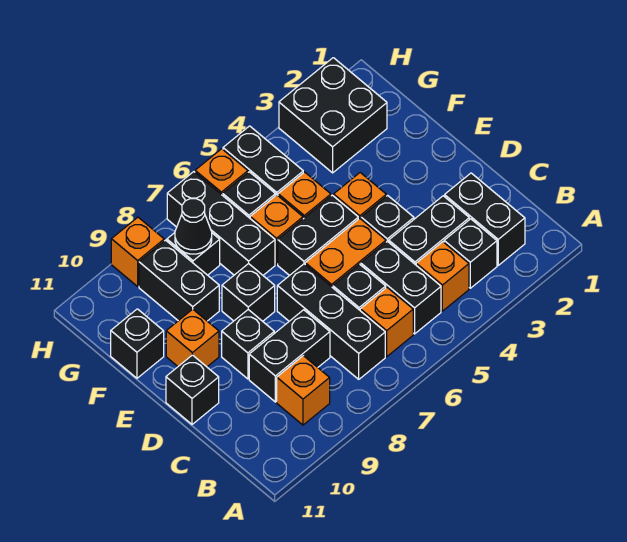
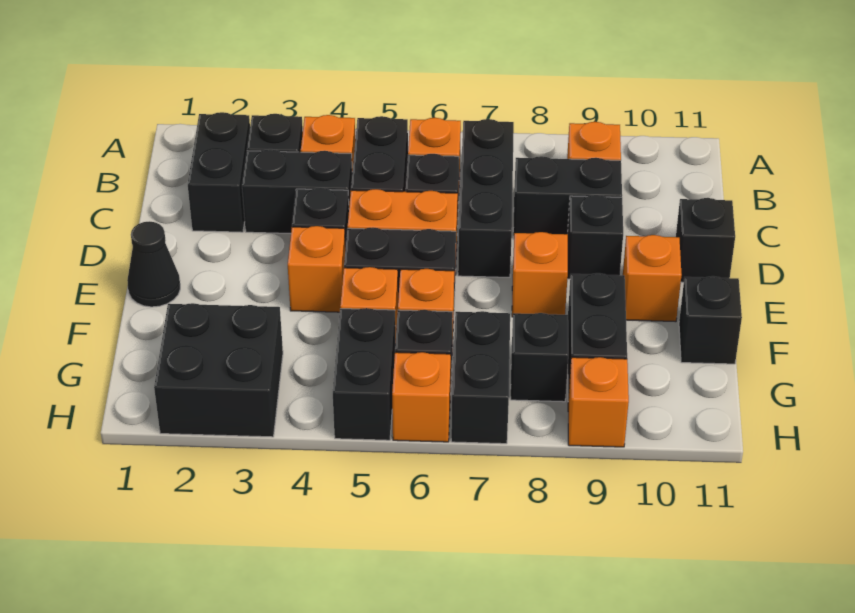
black brick E8 level 1 -> orange brick E8 level 1
black brick F7:H7 level 1 -> black brick G7:H7 level 1
black cone G8 level 2 -> black cone E1 level 1

